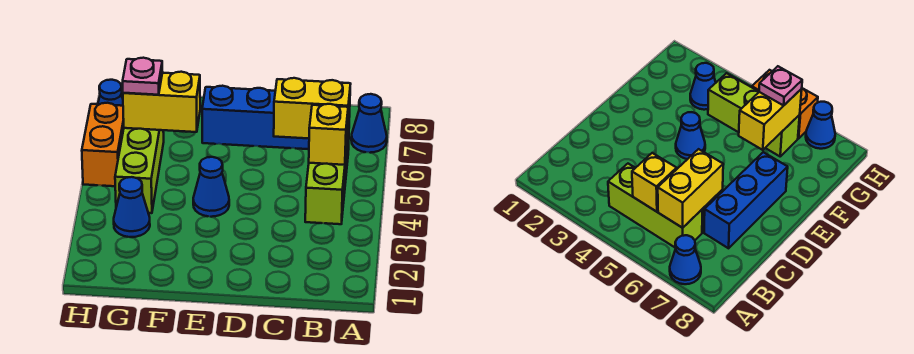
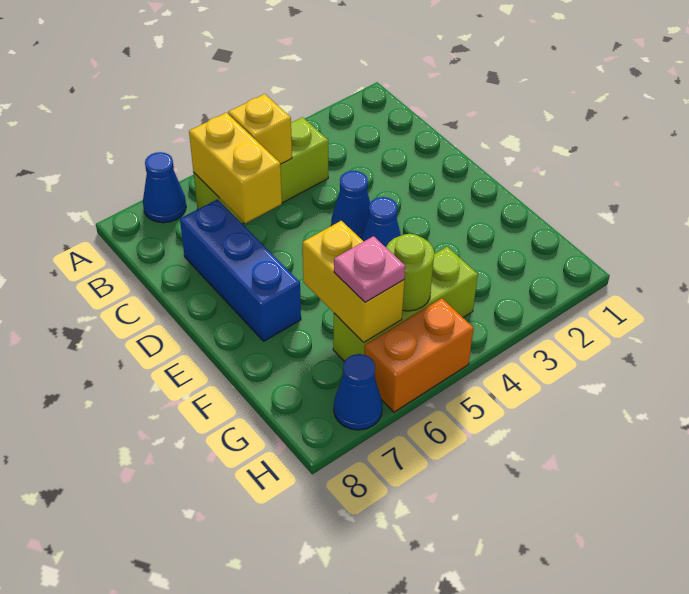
blue cone G3 level 1 -> blue cone D4 level 1
none -> lime round brick G5 level 2

